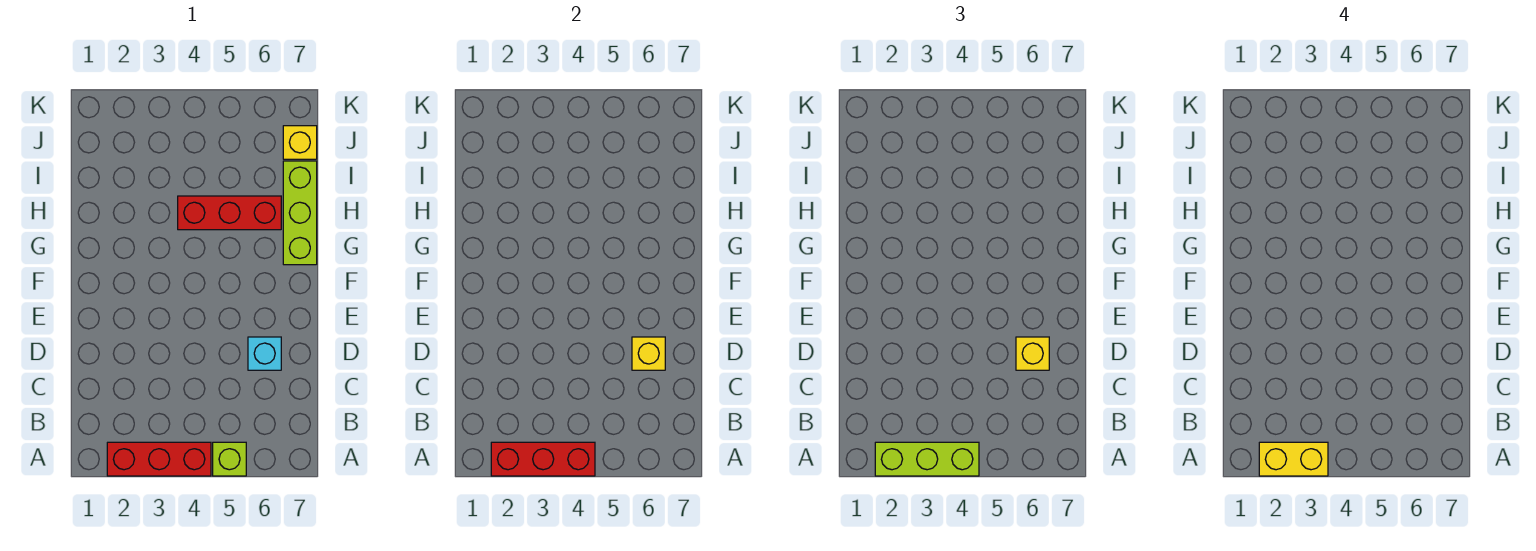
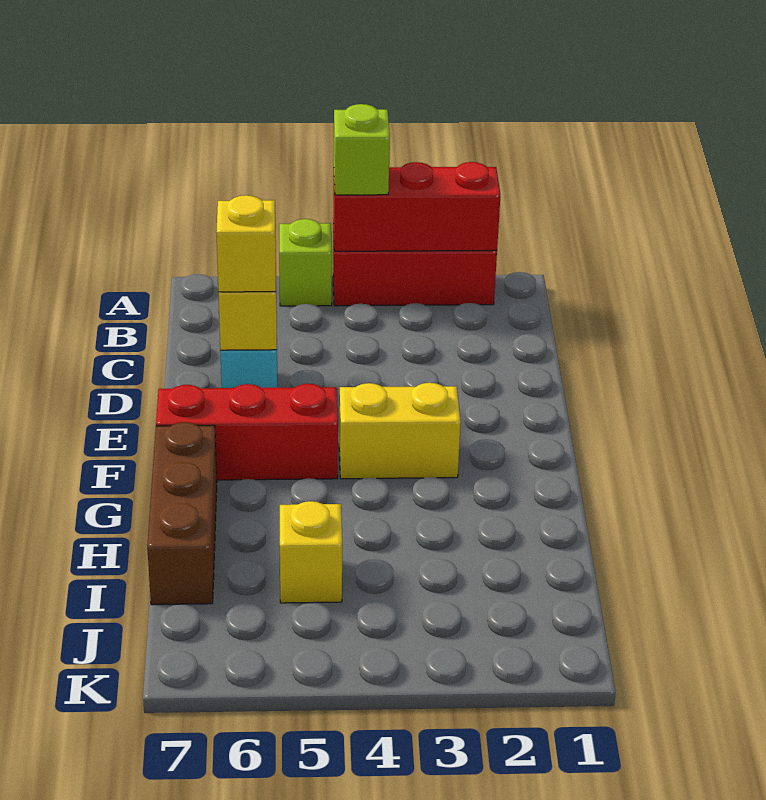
lime brick A2:A4 level 3 -> lime brick A4 level 3
yellow brick A2:A3 level 4 -> yellow brick F3:F4 level 1
lime brick G7:I7 level 1 -> brown brick G7:I7 level 1
red brick H4:H6 level 1 -> red brick F5:F7 level 1
yellow brick J7 level 1 -> yellow brick I5 level 1

